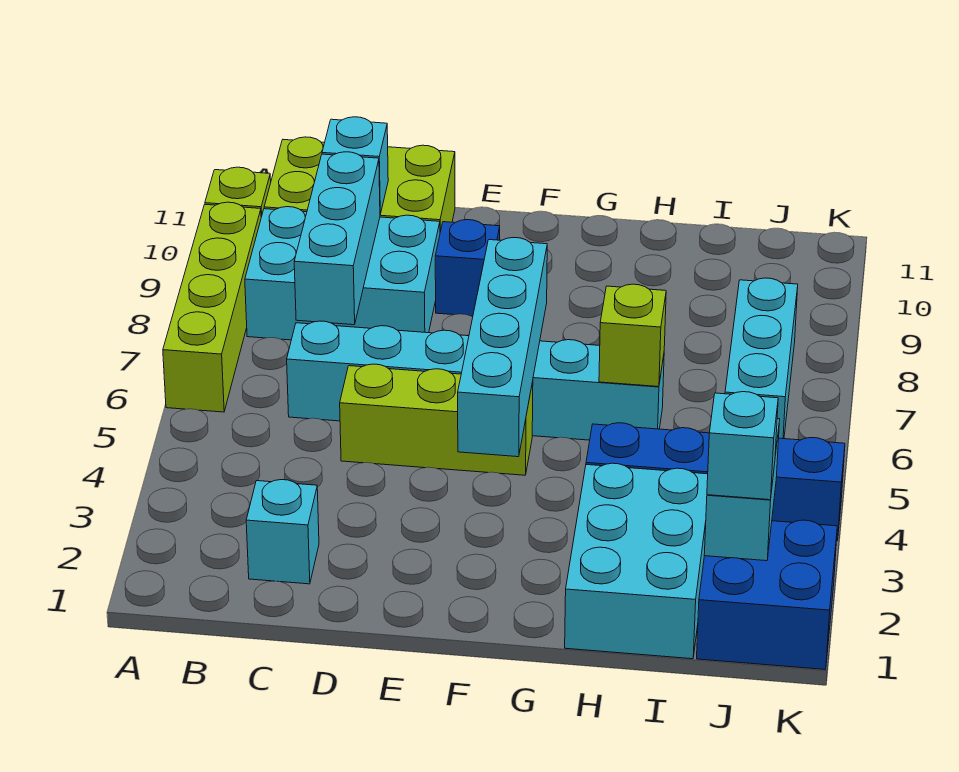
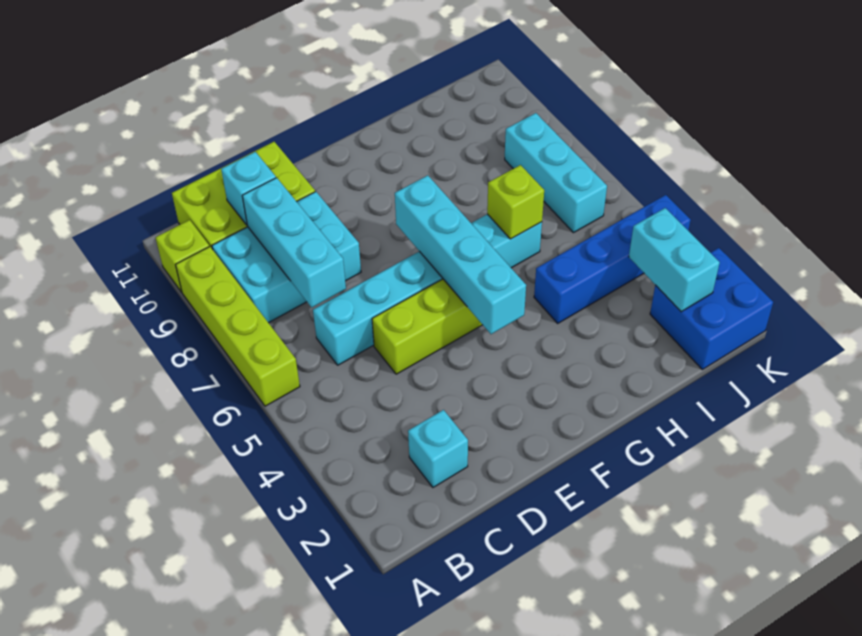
blue brick E9 level 1 -> none
cyan brick H1:I3 level 1 -> none
cyan brick J2 level 3 -> none

